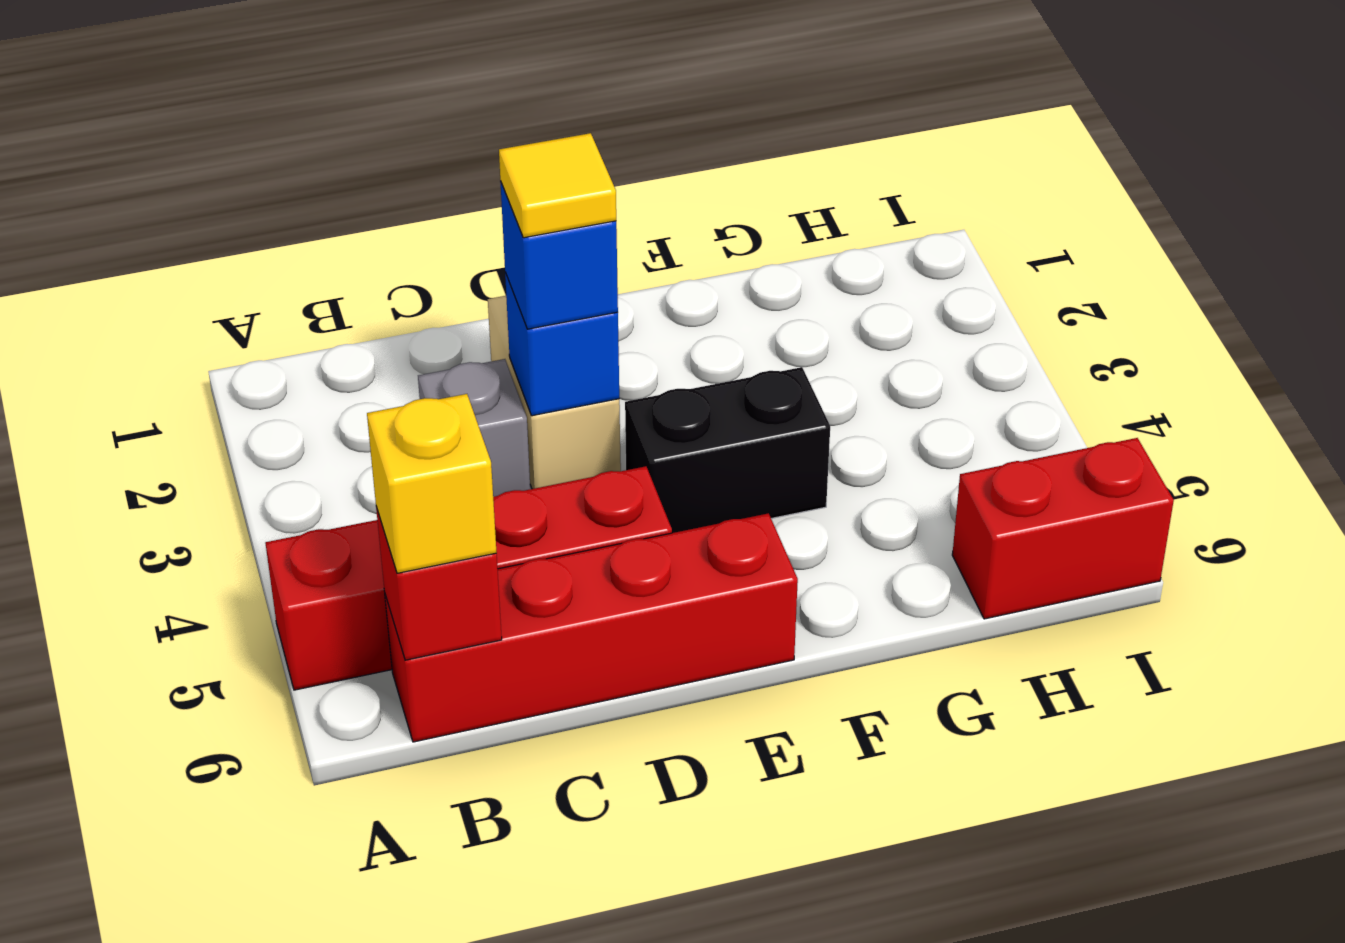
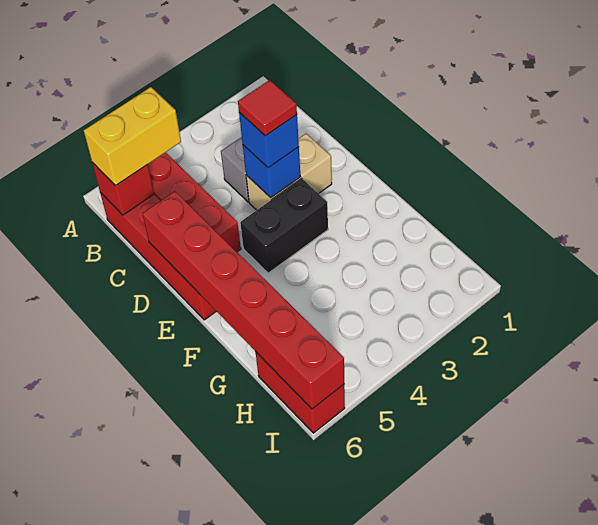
yellow brick B6 level 3 -> yellow brick B5:B6 level 3
yellow tile D3 level 4 -> red tile D3 level 4
none -> red brick D6:I6 level 2
black brick E4:F4 level 1 -> black brick E3:E4 level 1

